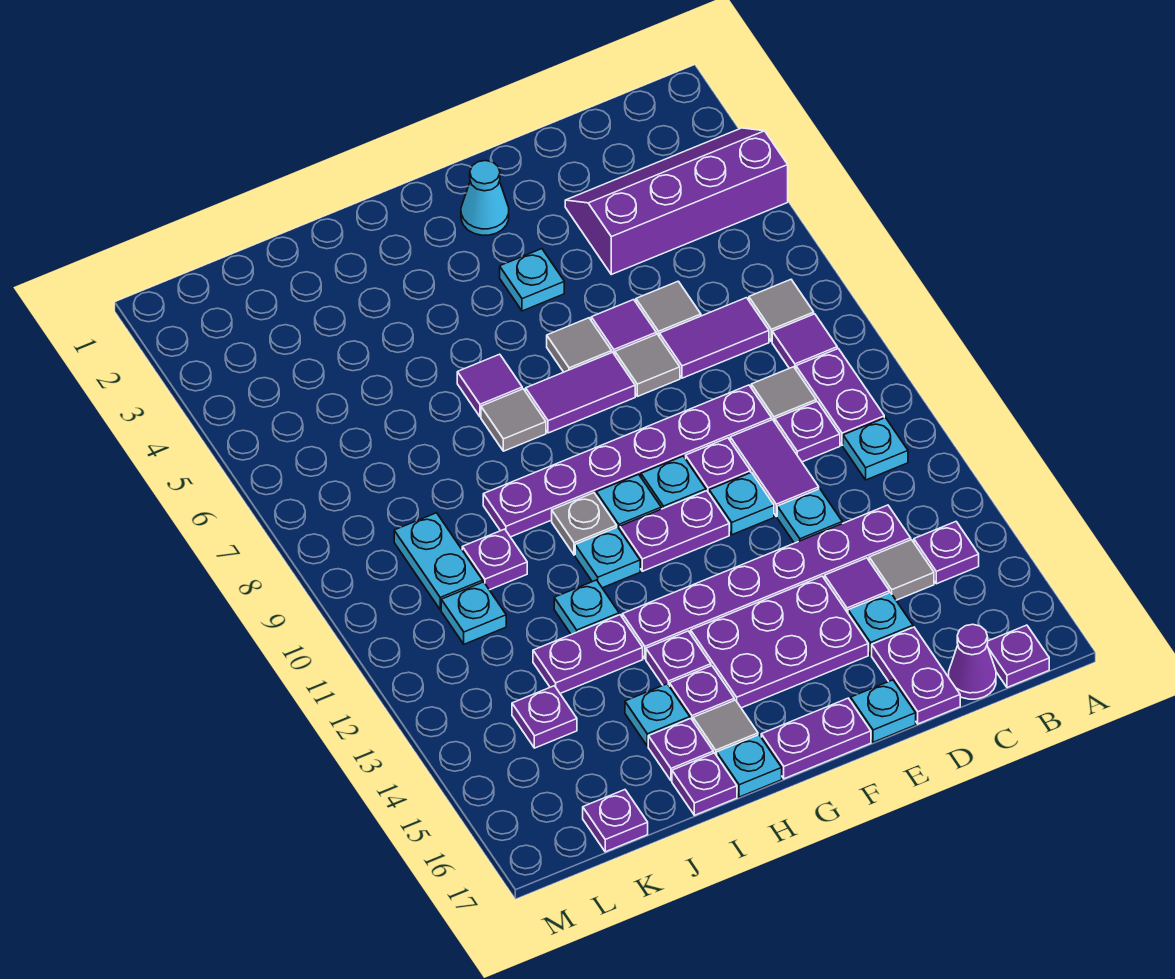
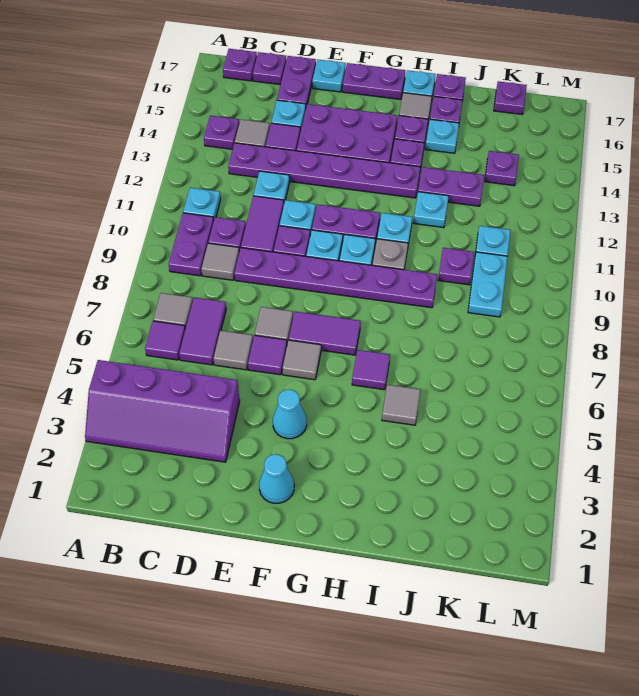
purple tile B8 level 1 -> purple tile B6 level 1
purple tile C7:D7 level 1 -> purple tile C6:C7 level 1
purple cone C17 level 1 -> purple plate C17 level 1
cyan plate F4 level 1 -> cyan cone F4 level 1
grey tile H7 level 1 -> grey tile I5 level 1

